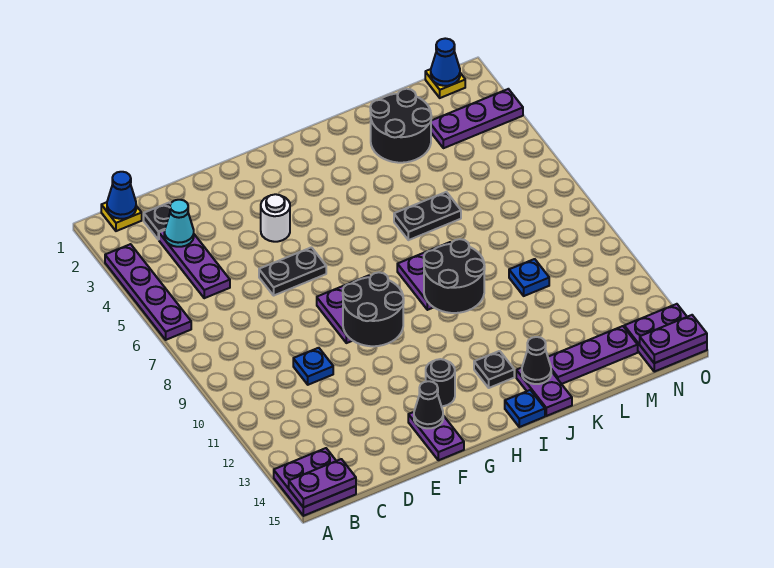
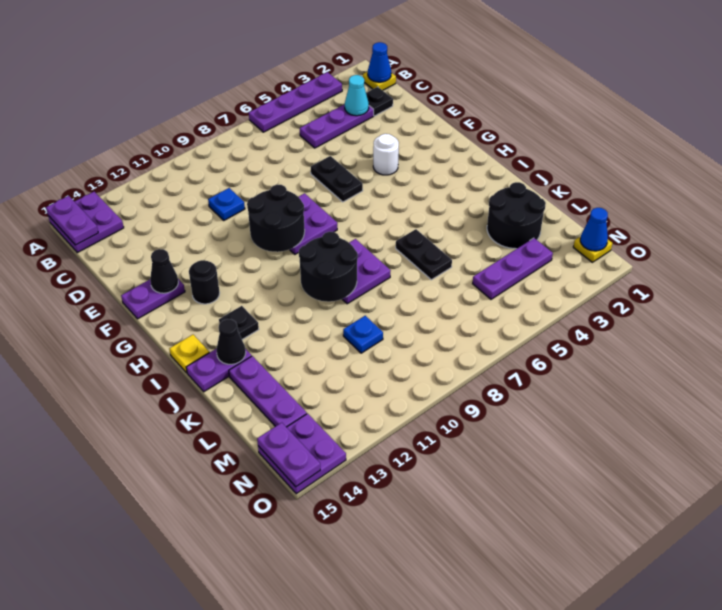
blue plate I15 level 1 -> yellow plate I15 level 1
purple plate M3:O3 level 1 -> purple plate M3:M5 level 1

